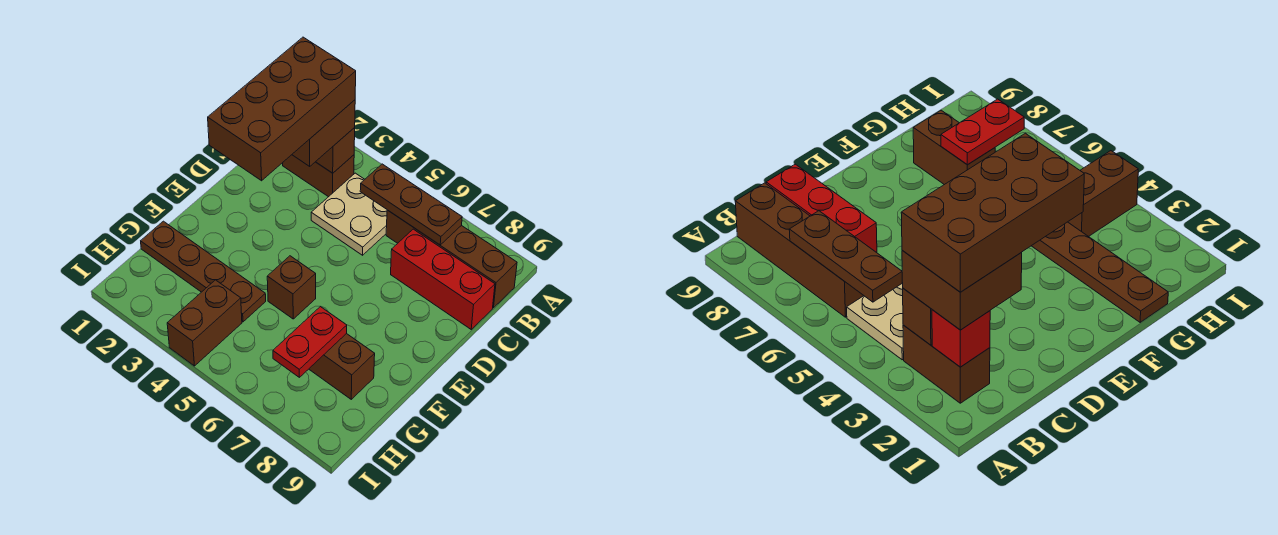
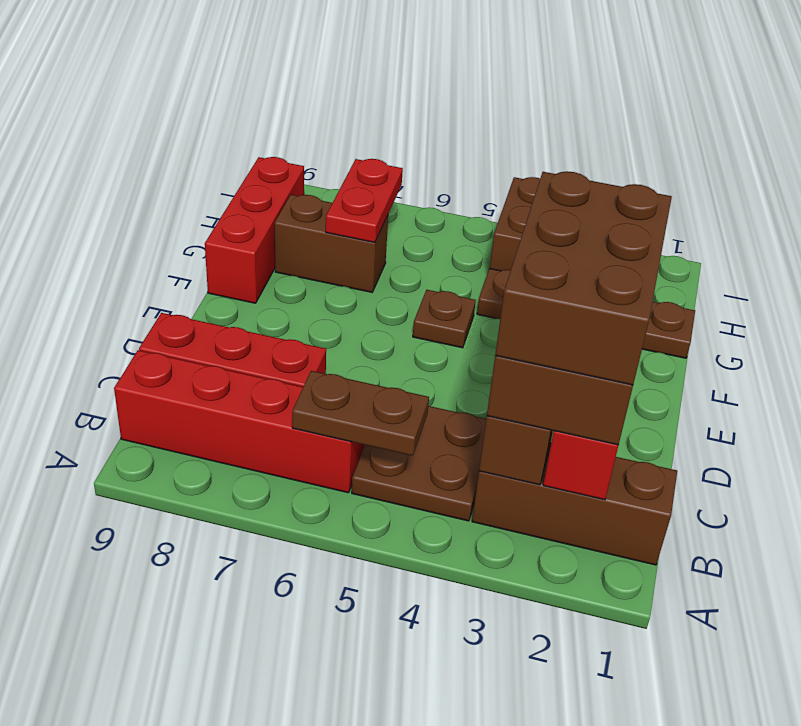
brown brick B2:B3 level 1 -> brown brick B1:B3 level 1
brown brick B2:E3 level 4 -> brown brick B2:D3 level 4
tan plate B4:C5 level 1 -> brown plate B4:C5 level 1
brown plate B5:B7 level 2 -> brown plate B5:B6 level 2
brown brick B6:B9 level 1 -> red brick B6:B9 level 1
brown brick F5 level 1 -> brown plate F5 level 1
none -> red brick F9:H9 level 1

